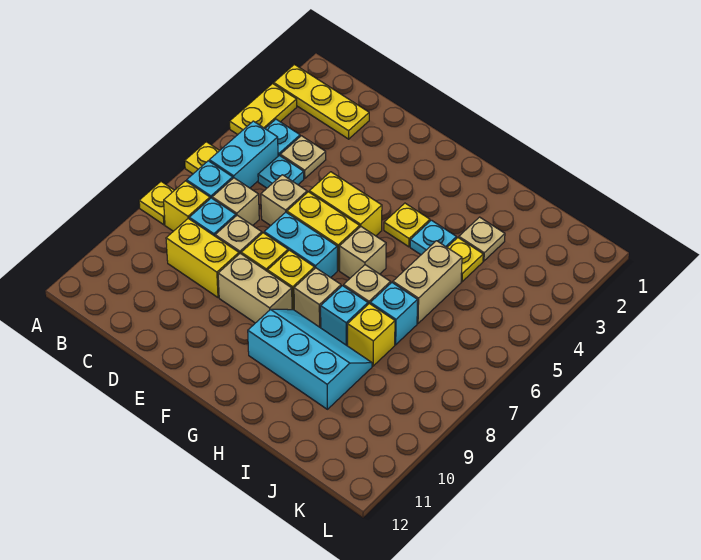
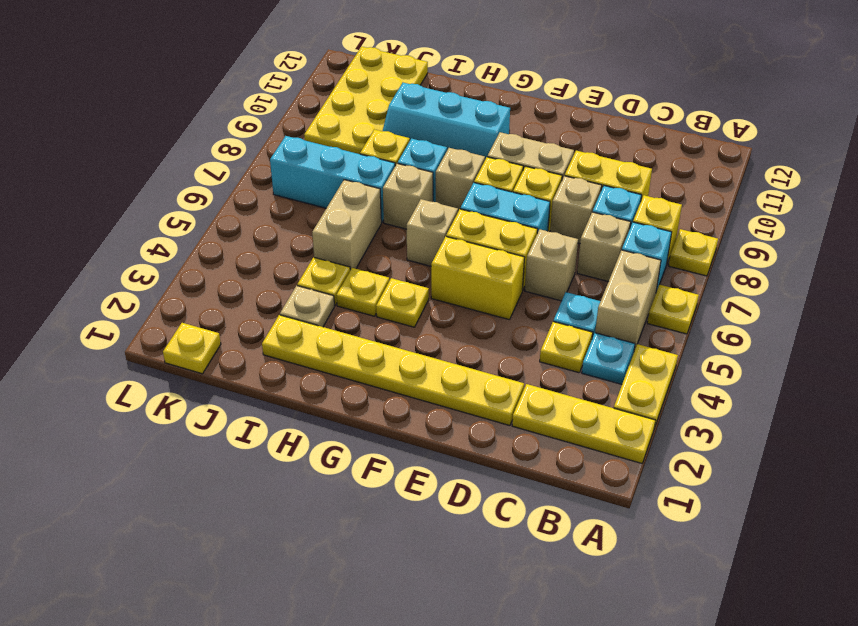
cyan brick B5:B6 level 1 -> tan brick B5:B6 level 1
tan plate C4 level 1 -> yellow plate C4 level 1
none -> yellow plate D2:I2 level 1
cyan plate H4 level 1 -> yellow plate H4 level 1
cyan brick I7 level 1 -> cyan brick I7:K7 level 1
none -> yellow plate J9:K12 level 1
none -> yellow plate K1 level 1

